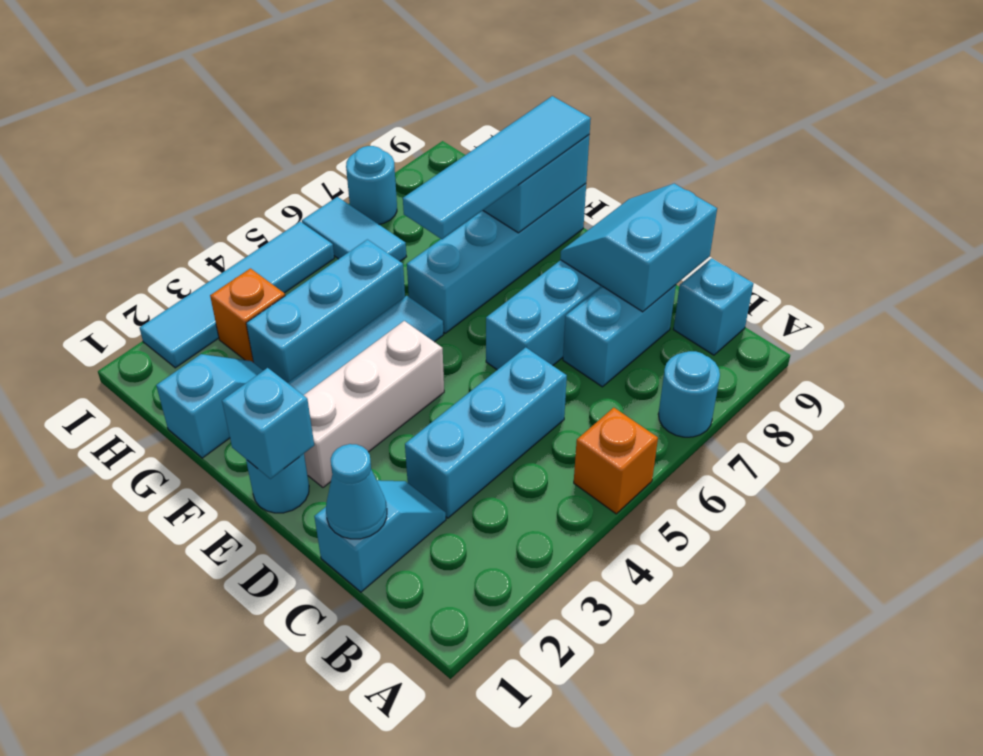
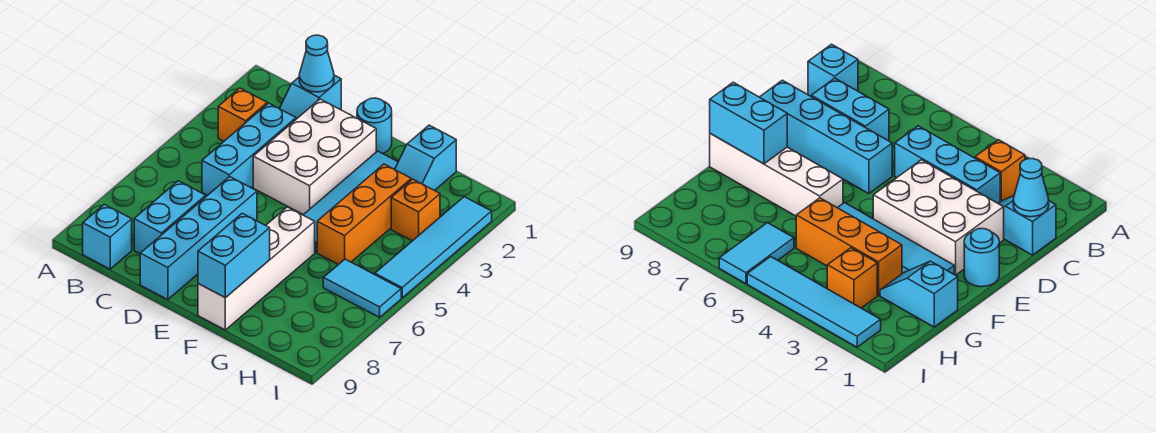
orange brick A5 level 1 -> orange brick B3 level 1
cyan round brick A7 level 1 -> none
cyan slope C8:D9 level 2 top C -> none
cyan brick E1 level 2 -> none
white brick E2:E4 level 1 -> white brick D2:E4 level 1
cyan brick F6:F9 level 1 -> white brick F6:F9 level 1
cyan tile F6:F9 level 3 -> none
cyan brick G3:G5 level 1 -> orange brick G3:G5 level 1
cyan round brick I7 level 1 -> none

